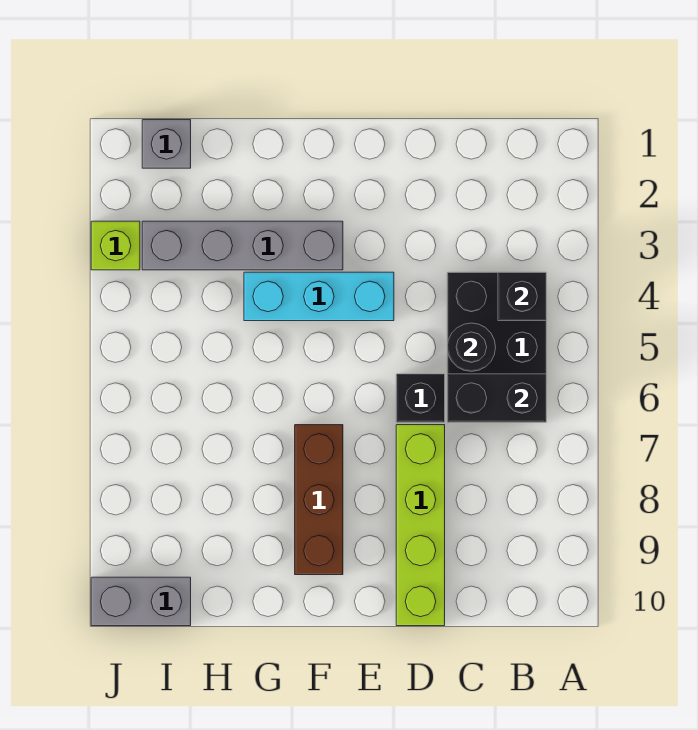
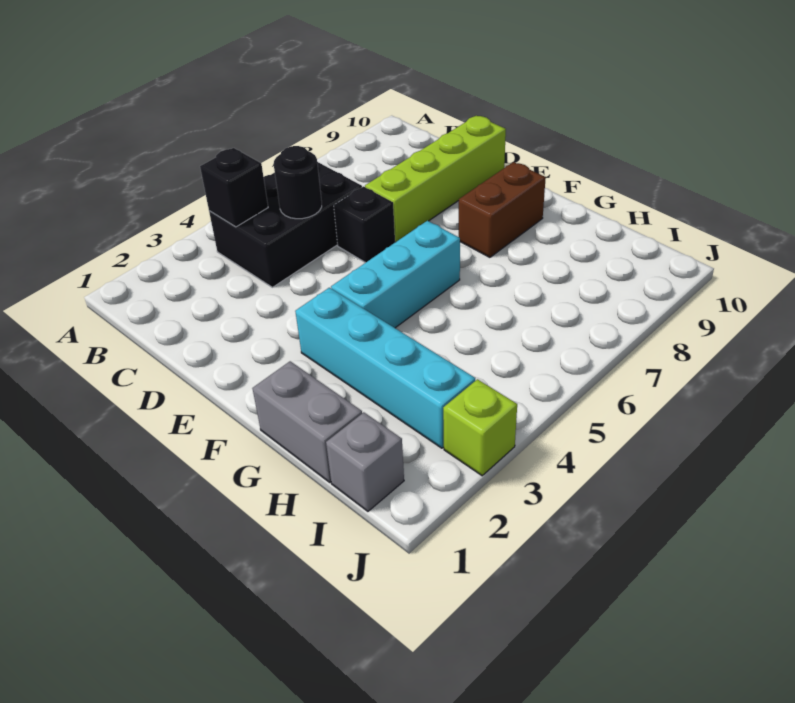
black brick B6:C6 level 2 -> none
cyan brick E4:G4 level 1 -> cyan brick F4:F6 level 1
grey brick F3:I3 level 1 -> cyan brick F3:I3 level 1
brown brick F7:F9 level 1 -> brown brick F8:F9 level 1
grey brick I10:J10 level 1 -> grey brick G1:H1 level 1

